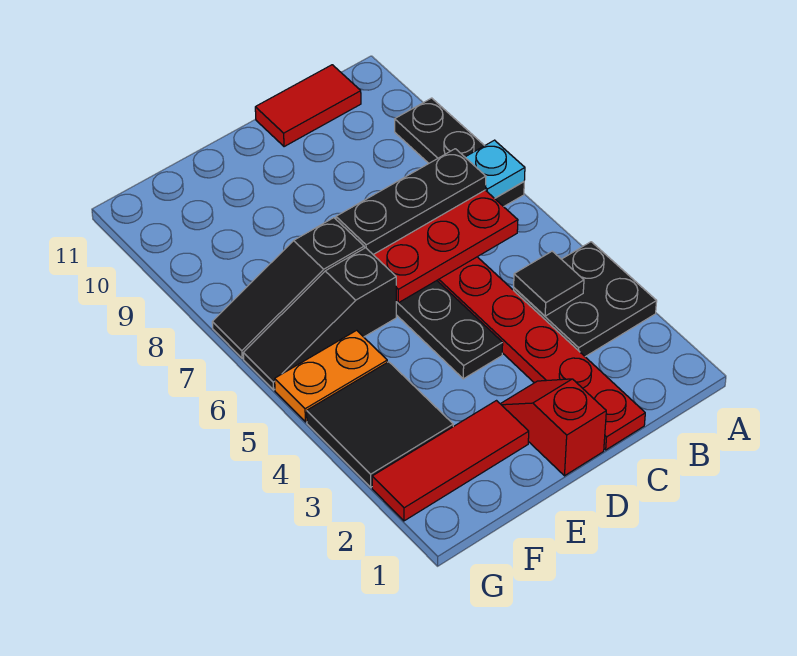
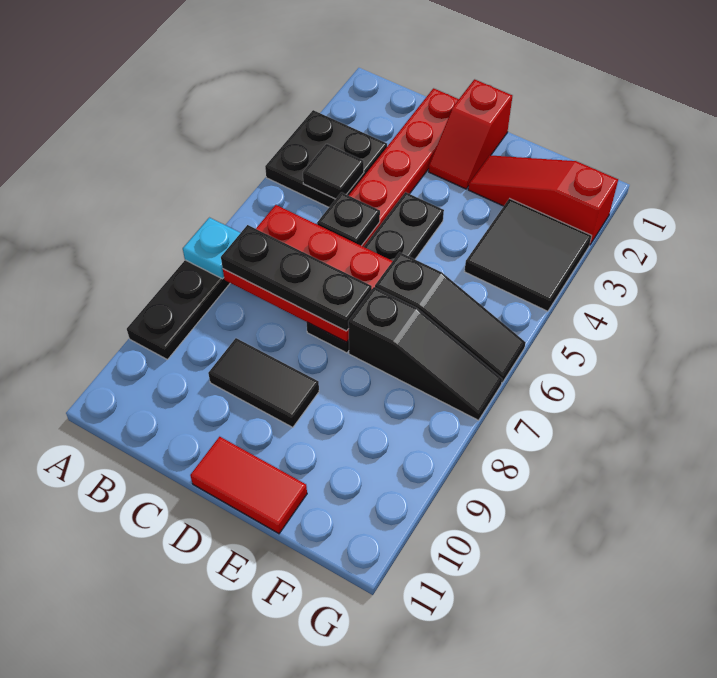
red tile B11:C11 level 1 -> red tile D11:E11 level 1
none -> black plate C5 level 2
none -> black tile C9:D9 level 1
red tile E2:G2 level 1 -> red slope E2:G2 level 1 top G
orange plate F5:G5 level 1 -> none

